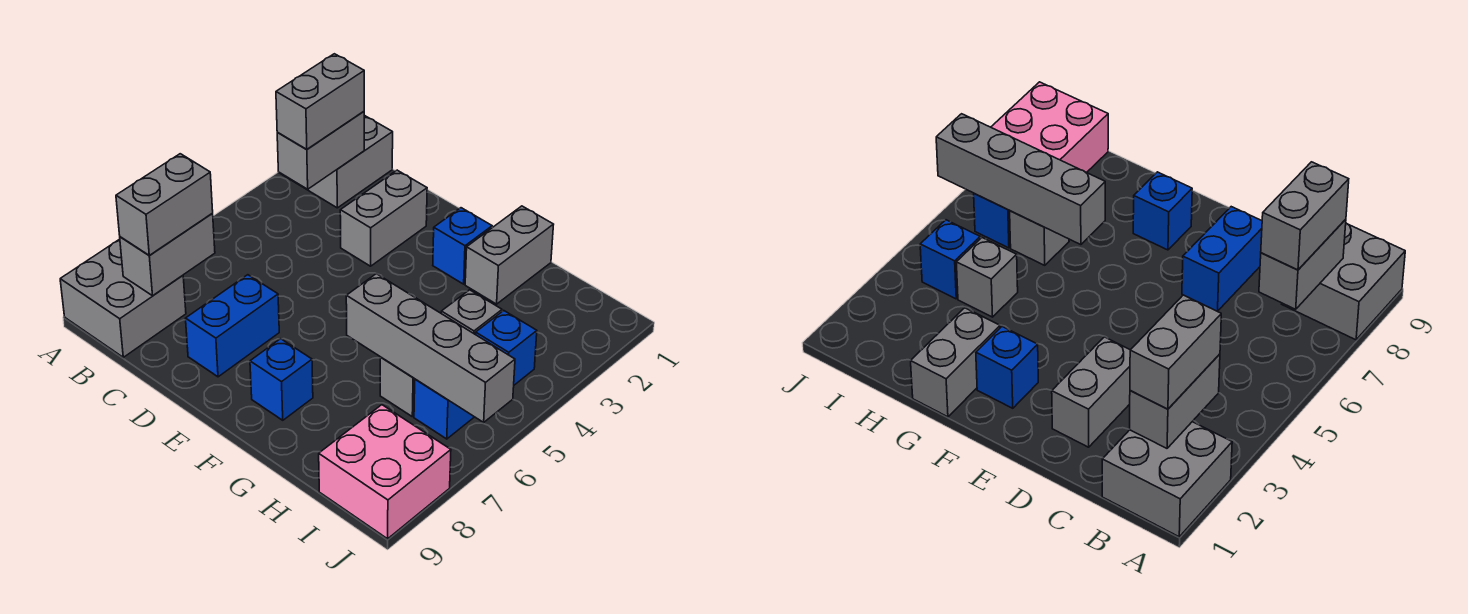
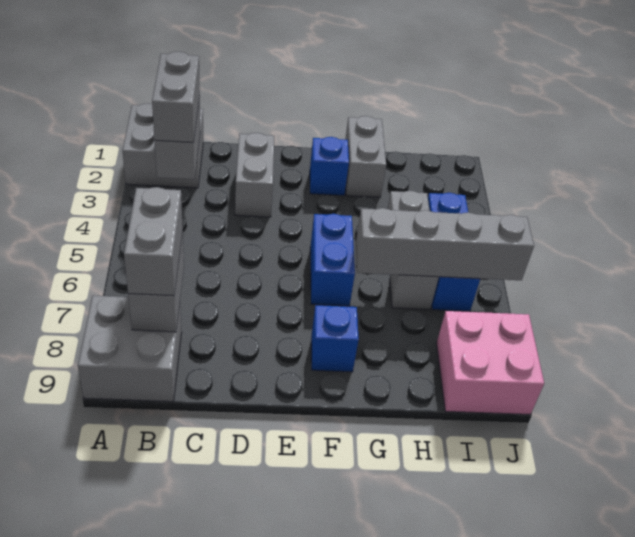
blue brick D7:D8 level 1 -> blue brick F5:F6 level 1

